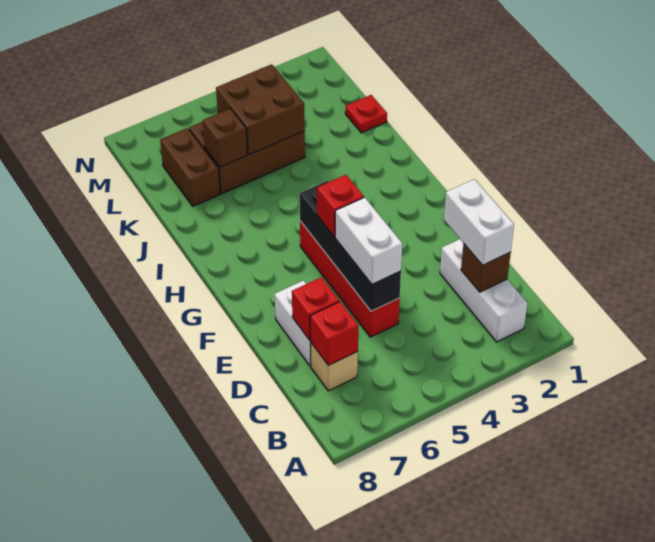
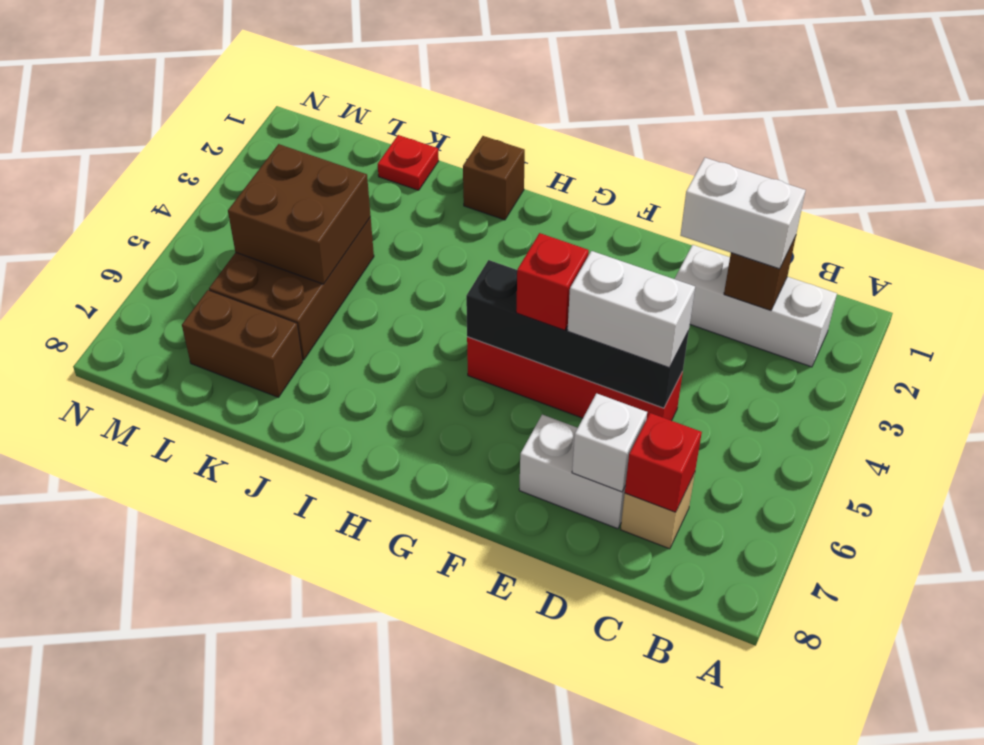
red brick D7 level 2 -> white brick D7 level 2
brown brick K6 level 2 -> brown brick I1 level 1

